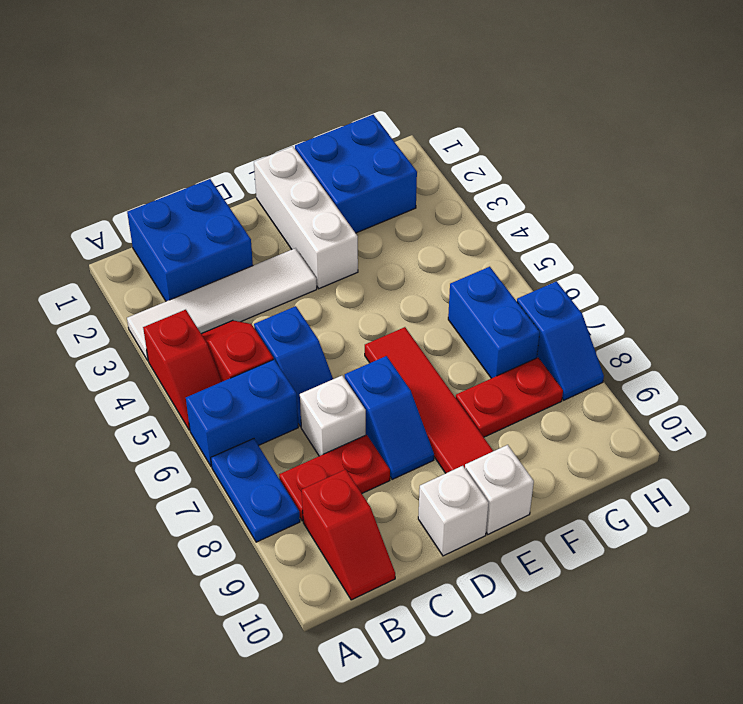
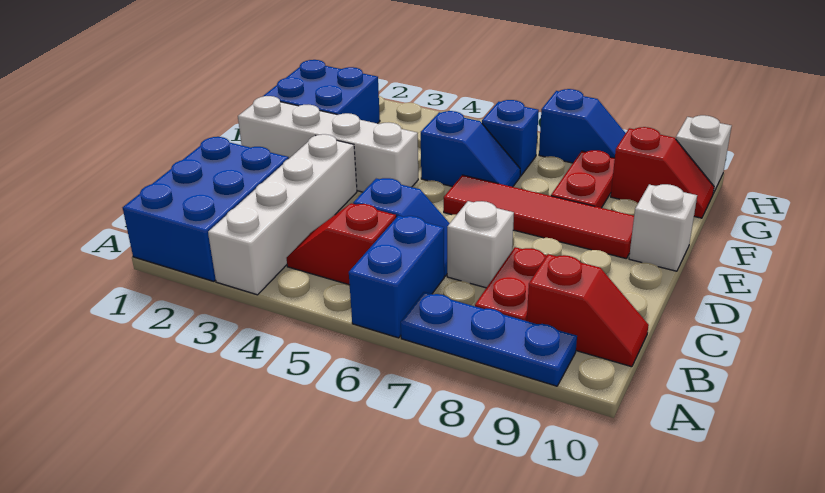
white tile A3:D3 level 1 -> white brick A3:D3 level 1
red slope A4:A5 level 1 top 4 -> red slope G9:G10 level 1 top 9
blue plate A7:A8 level 1 -> blue plate A7:A9 level 1
blue brick B1:C2 level 1 -> blue brick A1:C2 level 1
blue slope D7:D8 level 1 top 7 -> blue slope F5:F6 level 1 top 5
white brick D10 level 1 -> white brick H10 level 1
white brick E1:E3 level 1 -> white brick E1:E4 level 1
blue brick G6:G7 level 1 -> blue brick G6 level 1

